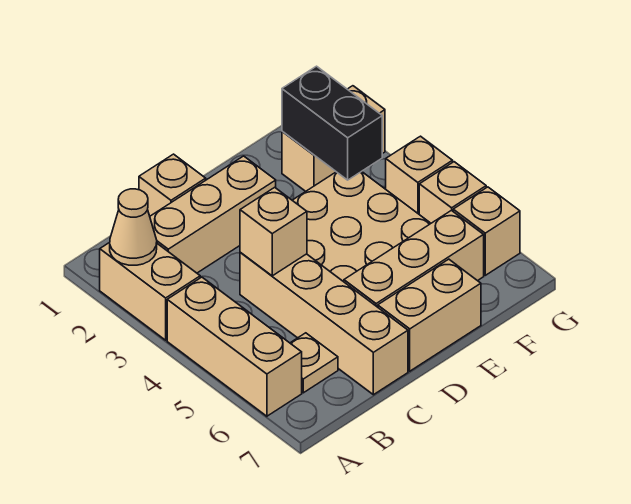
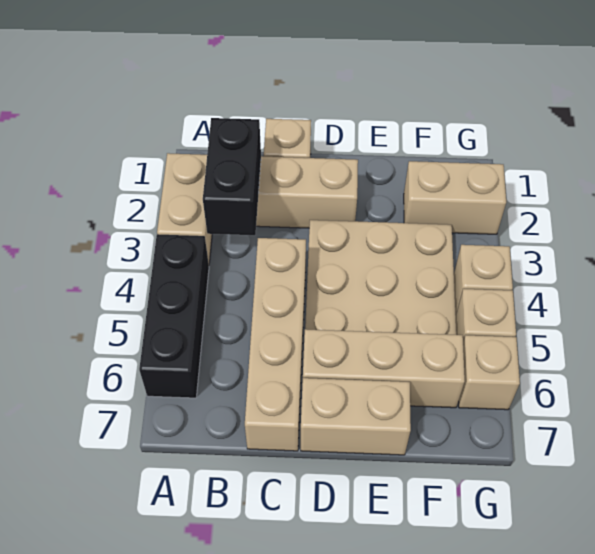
tan cone A2 level 2 -> none
tan brick A4:A6 level 1 -> black brick A4:A6 level 1
tan plate B6 level 1 -> none
tan brick C4 level 2 -> none
black brick F2:F3 level 2 -> black brick B2:B3 level 2

